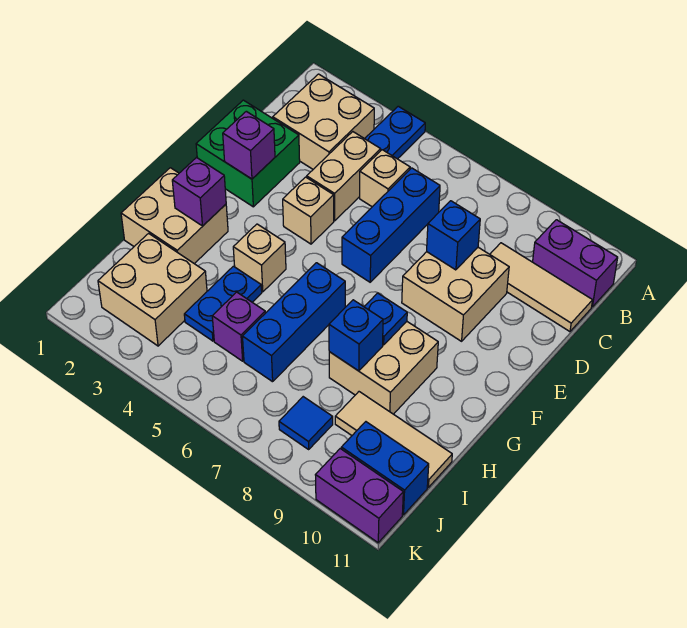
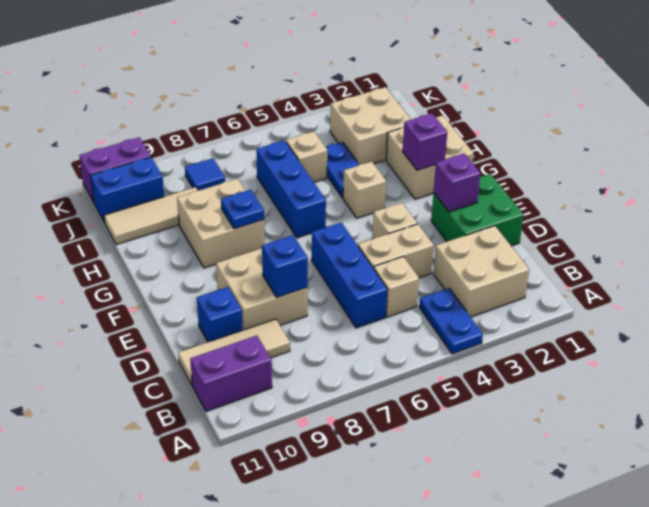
tan brick C4:D4 level 1 -> tan brick D4:D5 level 1
blue brick H8 level 2 -> blue brick D10 level 1
purple brick I5 level 1 -> tan brick I5 level 1

